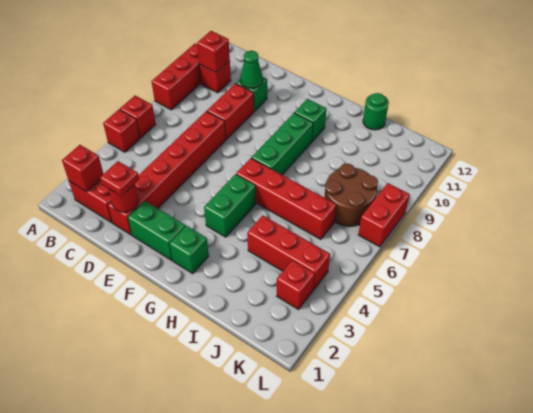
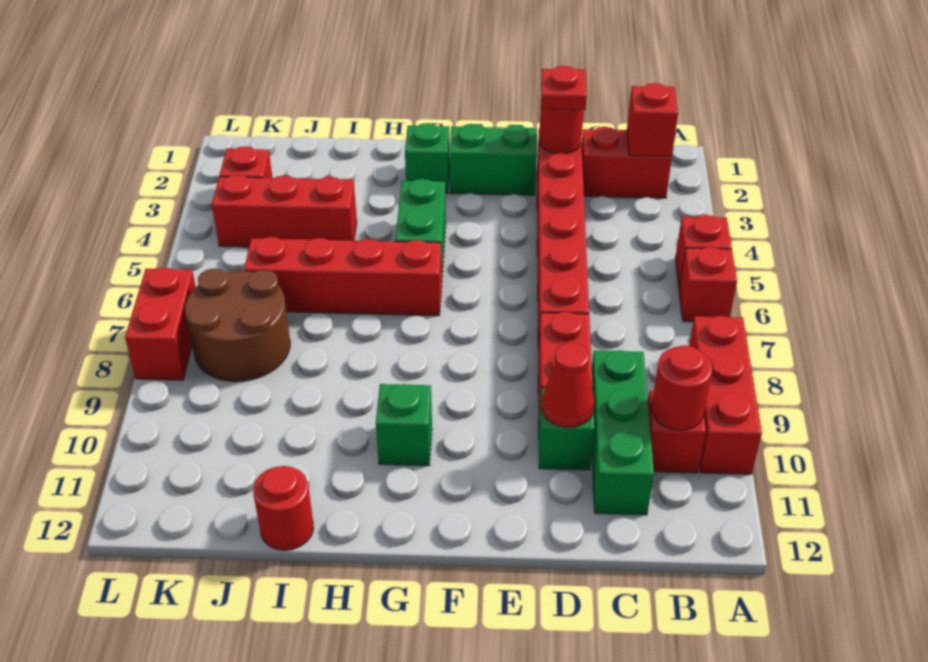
red brick B10 level 2 -> red round brick B10 level 2
green cone D10 level 2 -> red cone D10 level 2
green brick G7:G9 level 1 -> green brick C9:C11 level 1
green round brick I12 level 1 -> red round brick I12 level 1

